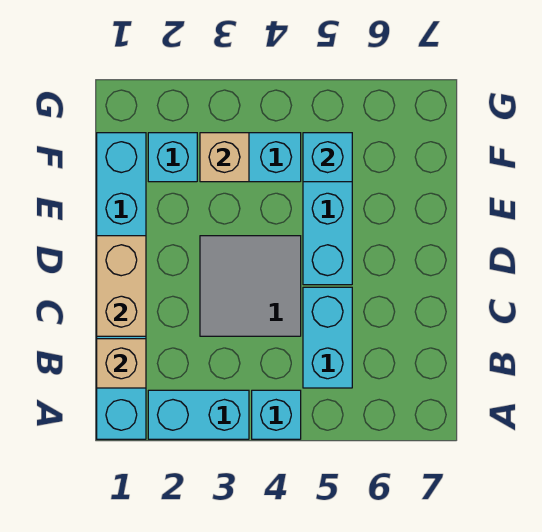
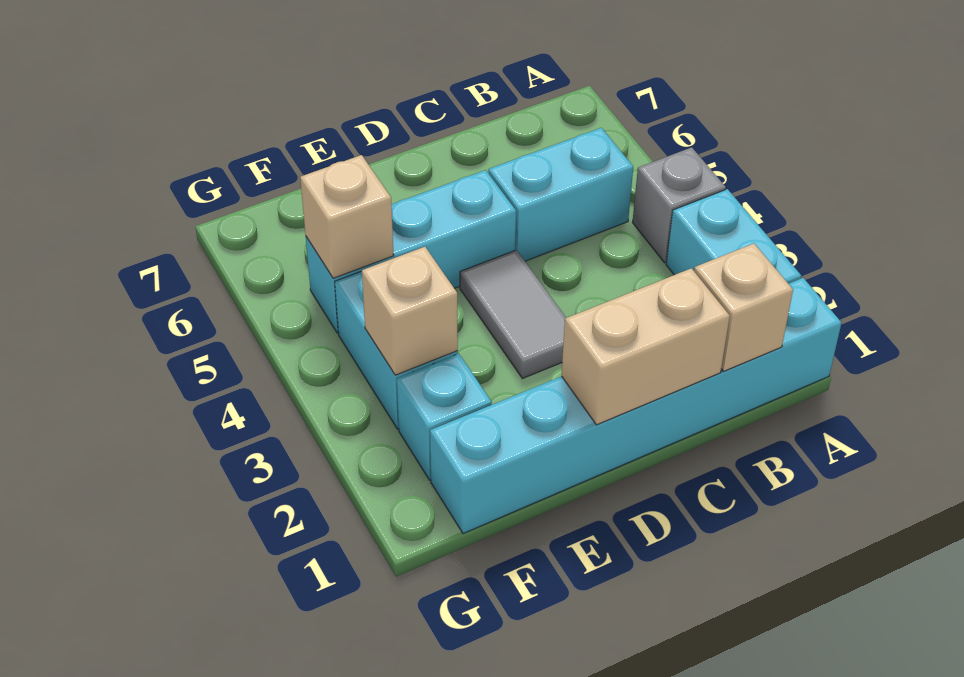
cyan brick A4 level 1 -> grey brick A4 level 1
grey tile C3:D4 level 1 -> grey tile D3:D4 level 1
cyan brick F5 level 2 -> tan brick F5 level 2

